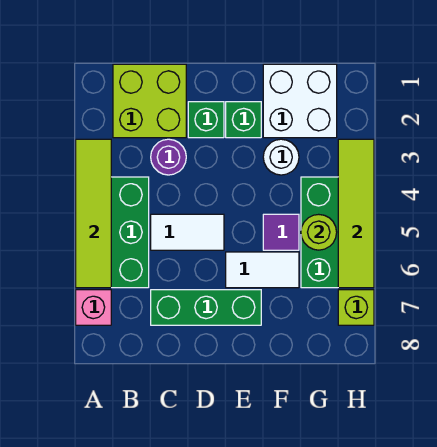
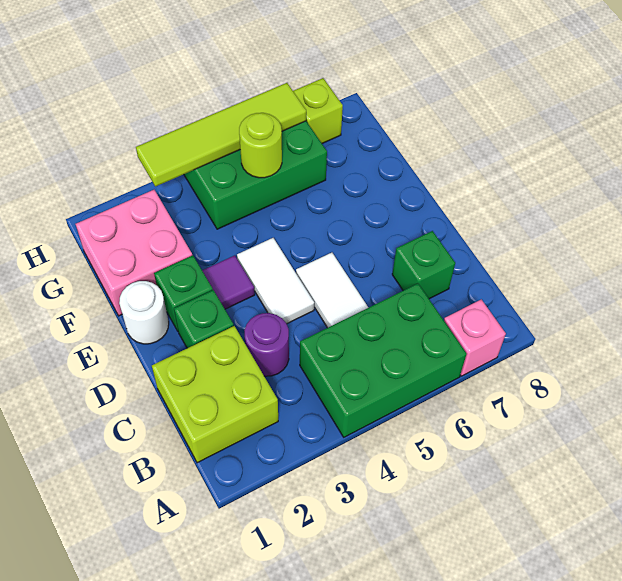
lime tile A3:A6 level 2 -> none
green brick C7:E7 level 1 -> green brick C7 level 1
white tile E6:F6 level 1 -> white tile D4:E4 level 1
white brick F1:G2 level 1 -> pink brick F1:G2 level 1
white round brick F3 level 1 -> white round brick E1 level 1
purple tile F5 level 1 -> purple tile E3 level 1

